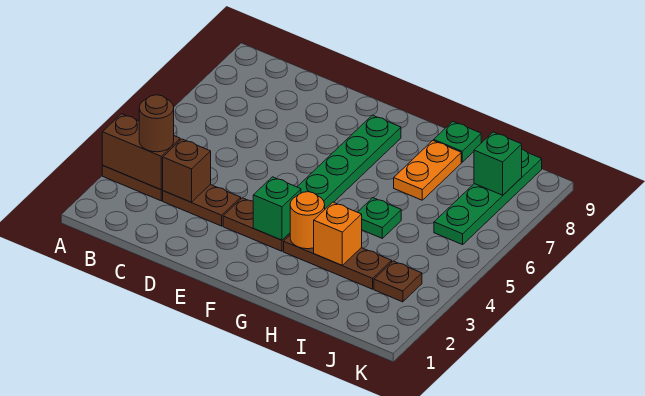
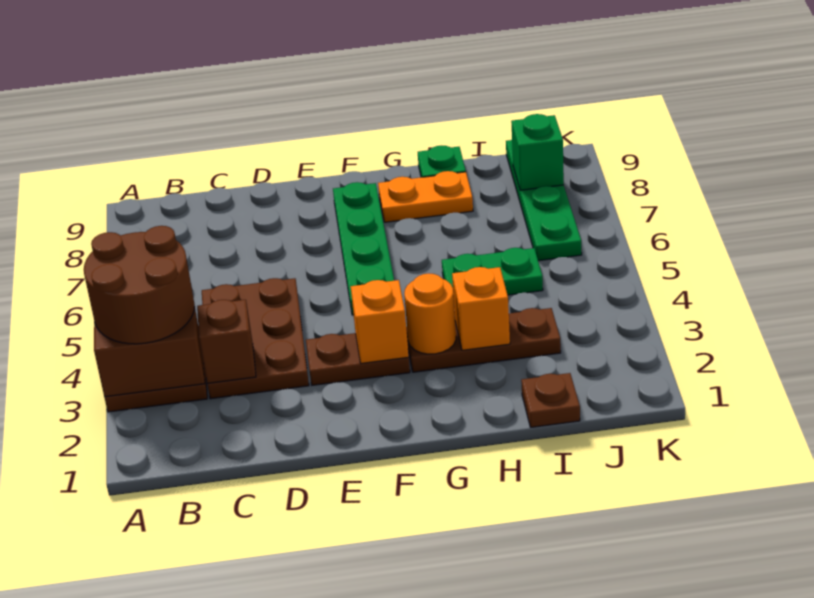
brown round brick B3 level 3 -> brown round brick A3:B4 level 3
brown plate C3:D3 level 1 -> brown plate C3:D5 level 1
green brick F3 level 2 -> orange brick F3 level 2
green plate H5 level 1 -> green plate H5:I5 level 1
orange plate H7:H8 level 1 -> orange plate G8:H8 level 1
brown plate J3 level 1 -> brown plate I1 level 1

